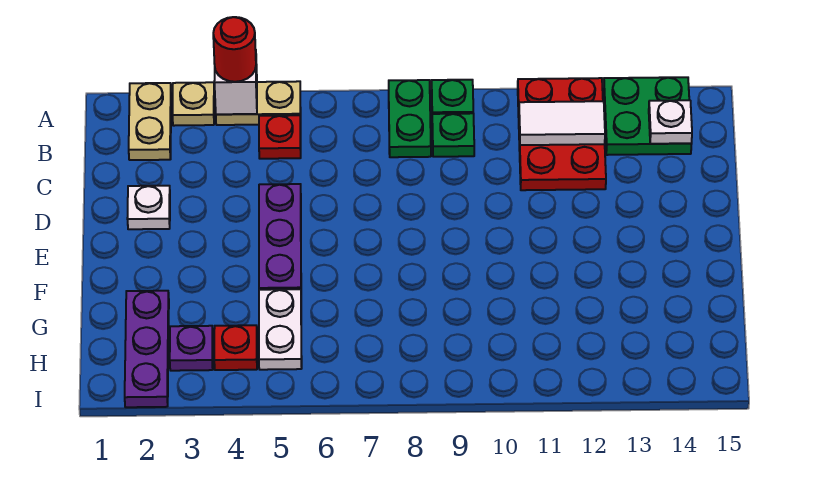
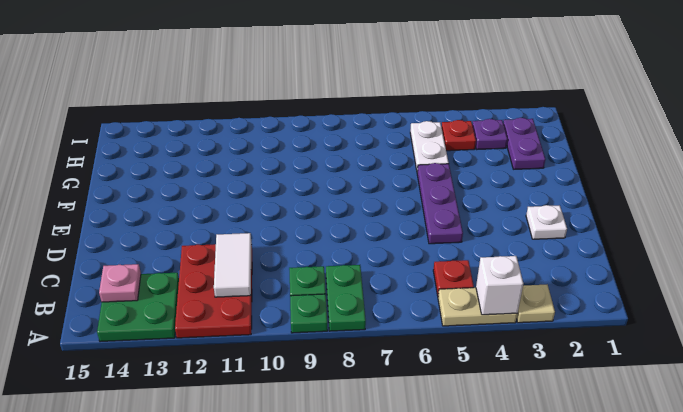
tan plate A2:B2 level 1 -> none
red round brick A4 level 3 -> none
white tile B11:B12 level 2 -> white tile B11:C11 level 2
white plate B14 level 2 -> pink plate B14 level 2
purple plate G2:I2 level 1 -> purple plate G2:H2 level 1

